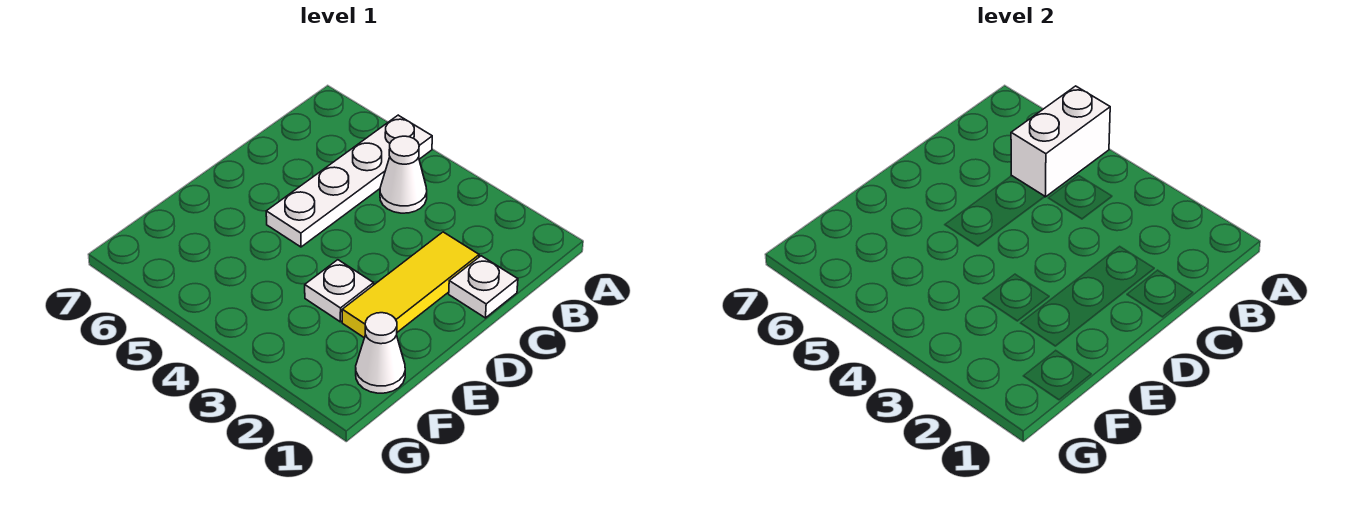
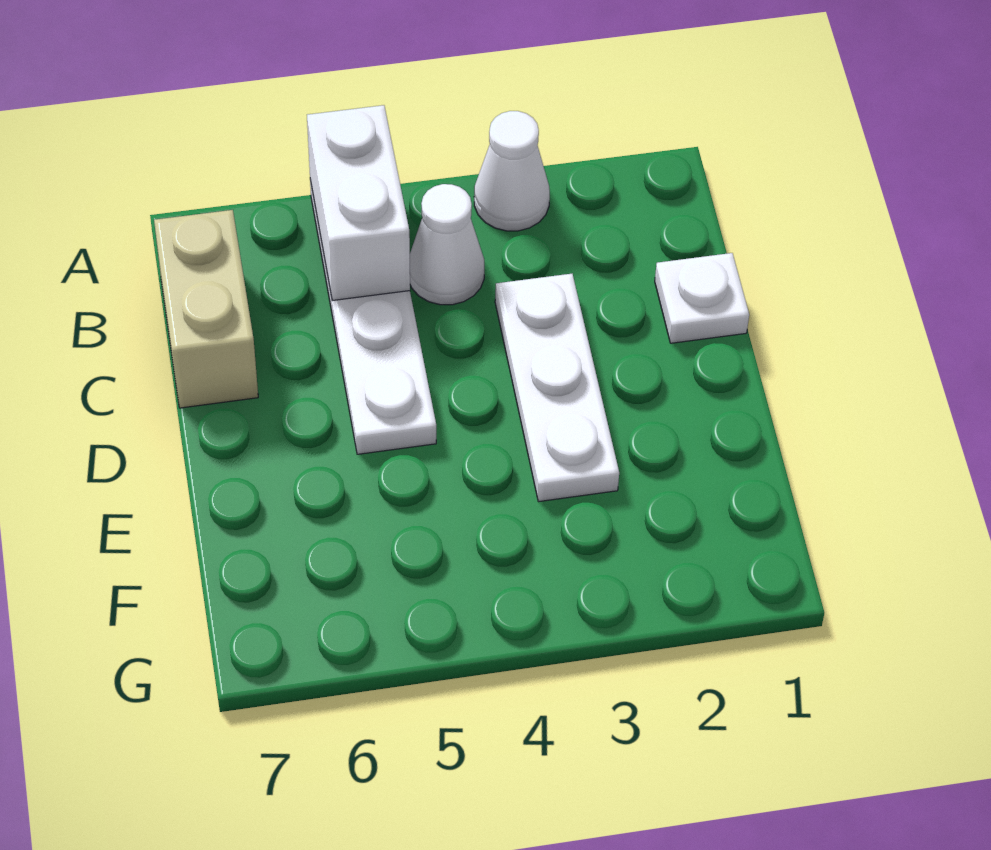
none -> tan brick B7:C7 level 1
yellow tile C2:E2 level 1 -> none
white plate E3 level 1 -> white plate C3:E3 level 1
white cone F1 level 1 -> white cone A3 level 1

